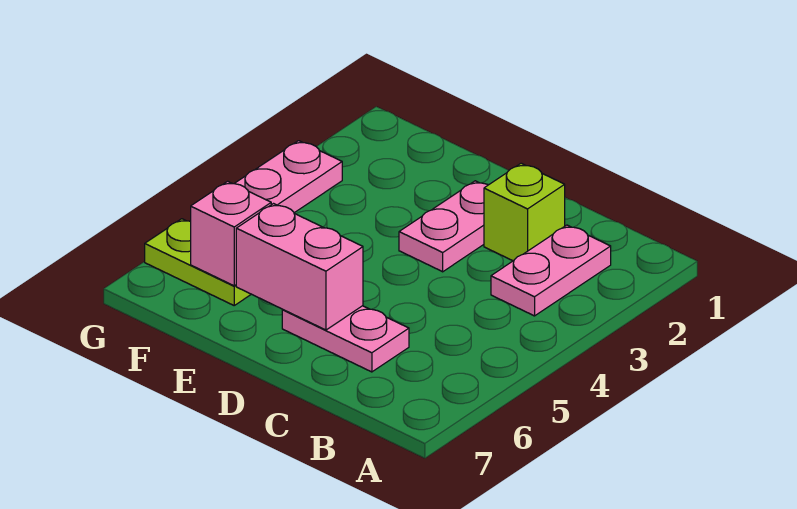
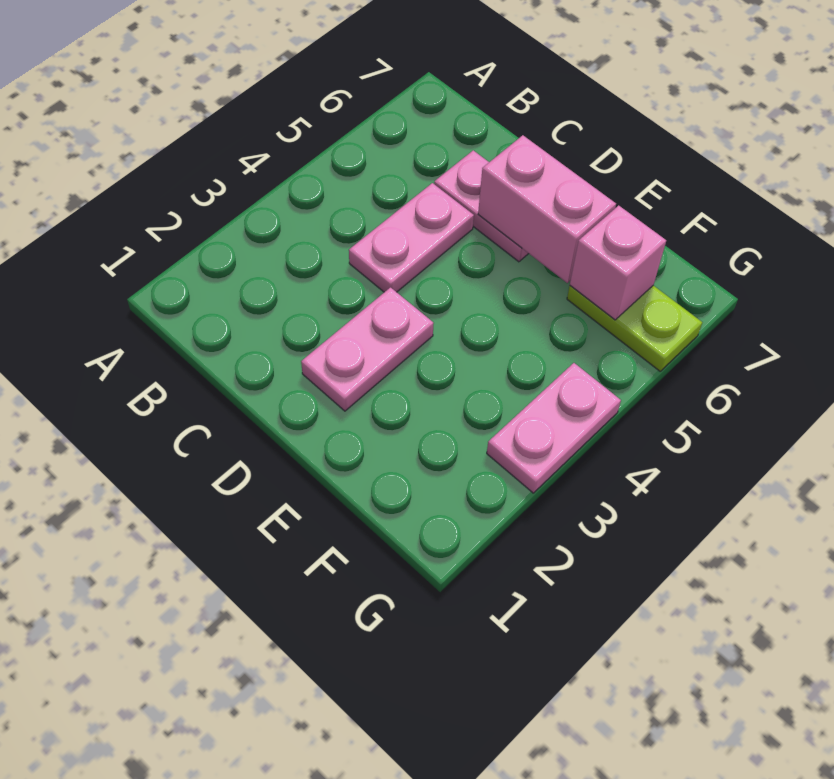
pink plate B2:B3 level 1 -> pink plate C4:C5 level 1
lime brick C2 level 1 -> none

